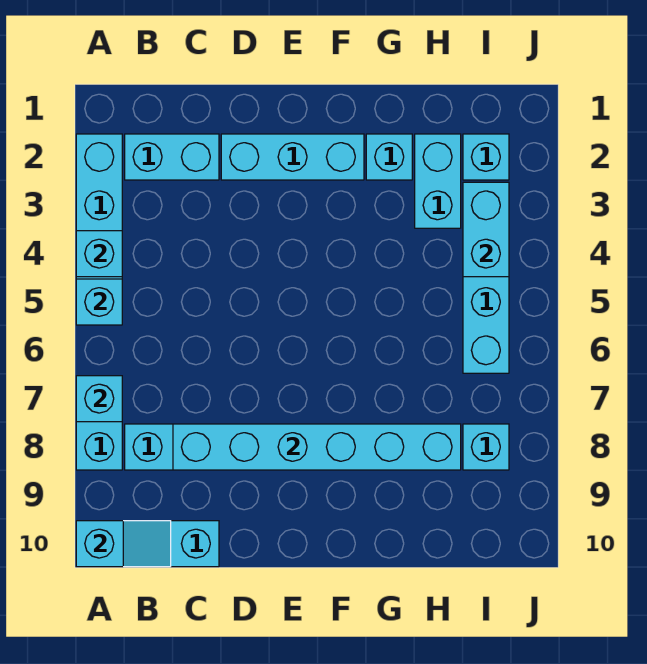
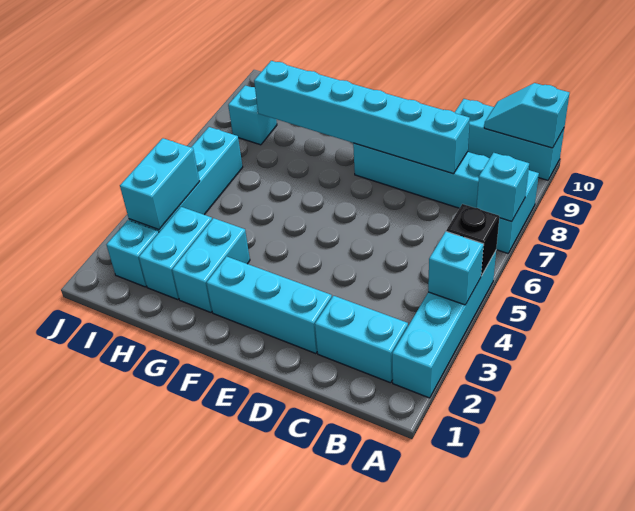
cyan brick A5 level 2 -> black brick A5 level 2
cyan brick G2 level 1 -> cyan brick G2:G3 level 1

